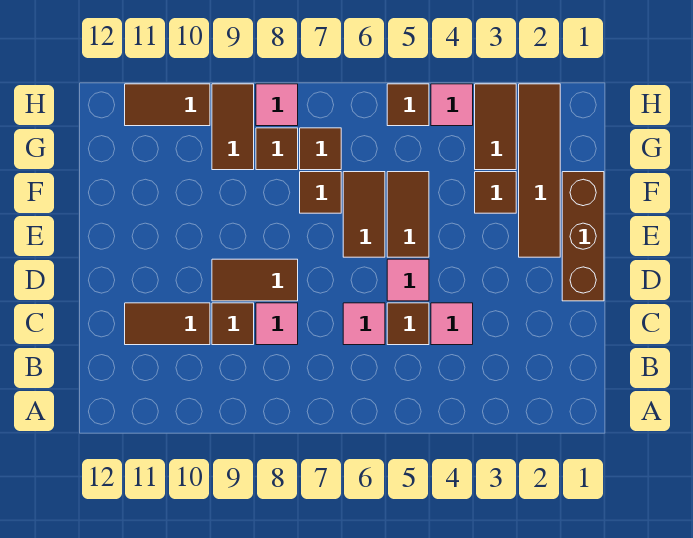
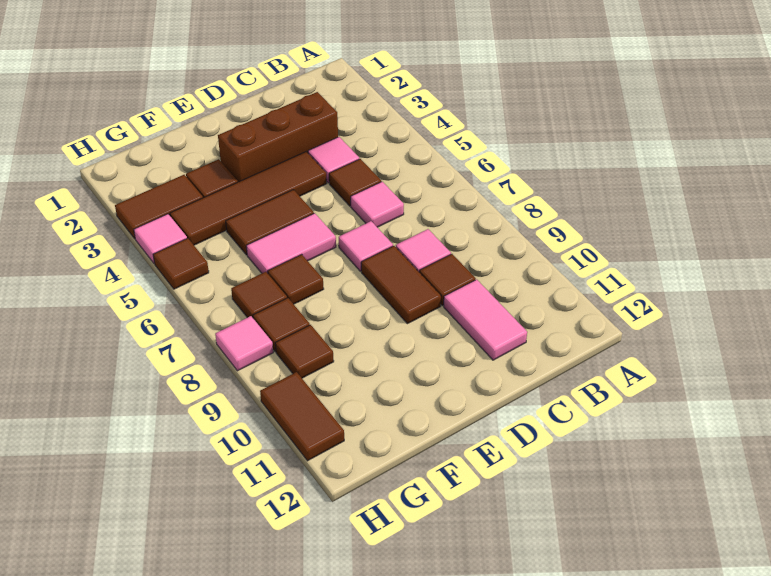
brown tile C10:C11 level 1 -> pink tile C10:C11 level 1
brown brick D1:F1 level 1 -> brown brick C3:E3 level 1
pink tile D5 level 1 -> pink tile D7 level 1
brown tile E2:H2 level 1 -> brown tile D4:G4 level 1
brown tile E6:F6 level 1 -> pink tile E6:F6 level 1
brown tile G9:H9 level 1 -> brown tile G9 level 1

